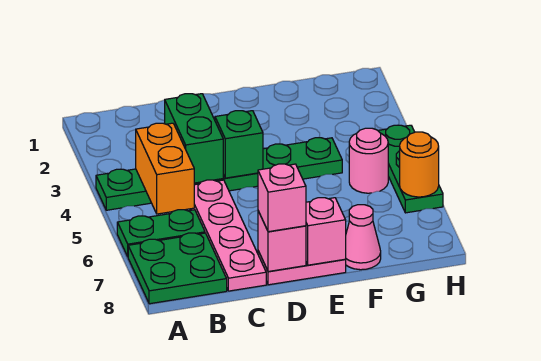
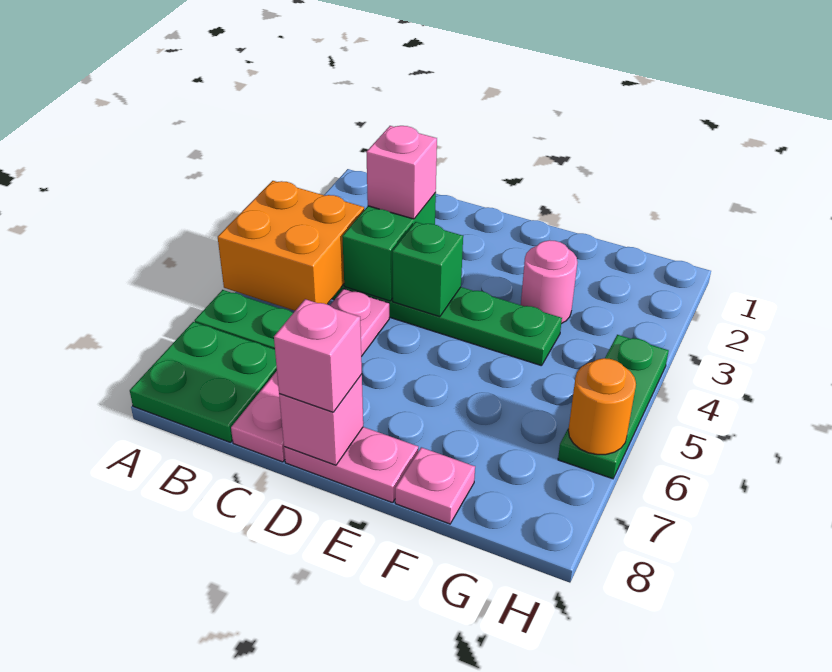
orange brick B4:B5 level 2 -> orange brick A4:B5 level 2
pink brick E8 level 2 -> pink brick C3 level 3
pink cone F8 level 1 -> pink plate F8 level 1
pink round brick G5 level 1 -> pink round brick F3 level 1

